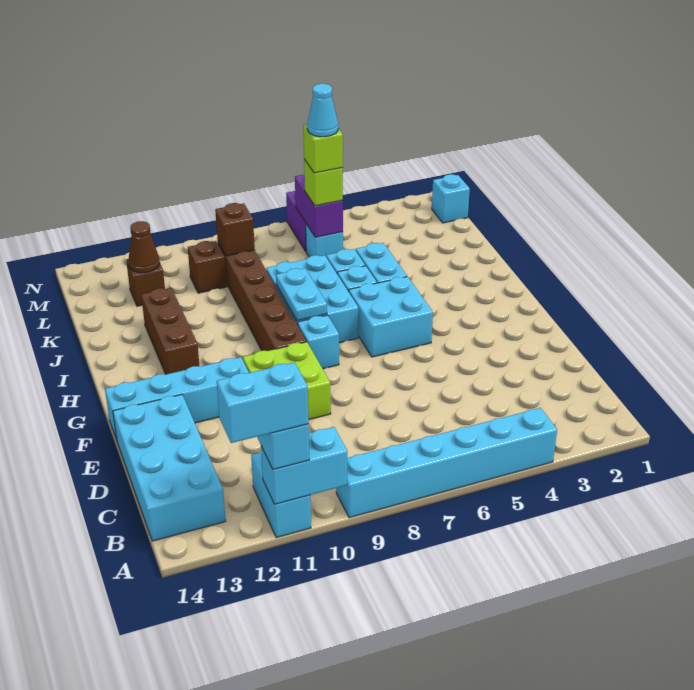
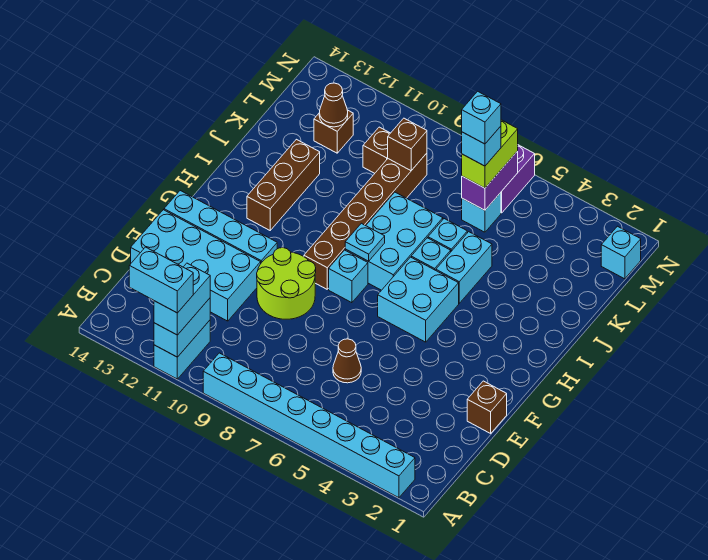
cyan brick A4:A9 level 1 -> cyan brick A2:A9 level 1
cyan brick A10:A11 level 2 -> cyan brick A11:B11 level 2
cyan brick B13:E14 level 1 -> cyan brick D11:E14 level 1
none -> brown cone D6 level 1
none -> brown brick E1 level 1
lime brick E9:F10 level 1 -> lime round brick E9:F10 level 1
cyan plate H8:I8 level 2 -> cyan plate H8 level 2
lime brick L6 level 3 -> lime brick L6:M6 level 3
lime brick L6 level 4 -> cyan brick L6 level 4
cyan cone L6 level 5 -> cyan brick L6 level 5

